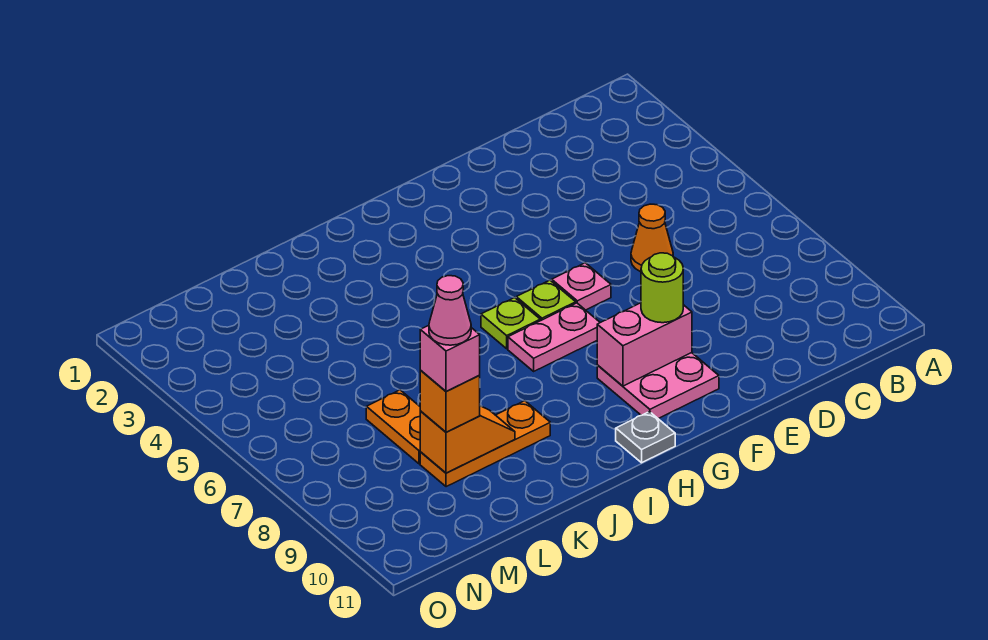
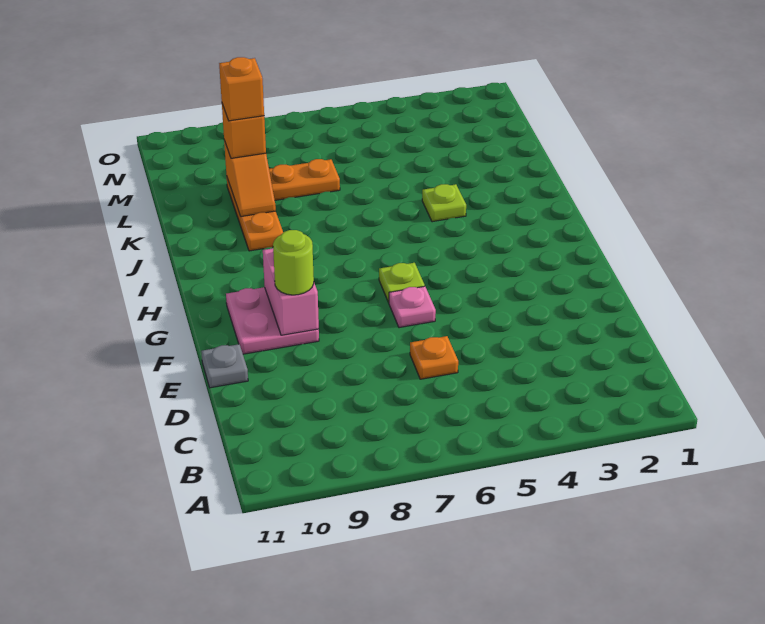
orange cone D6 level 1 -> orange plate D6 level 1
pink plate G7:H7 level 1 -> none
lime plate H6 level 1 -> lime plate J4 level 1
grey plate H11 level 1 -> grey plate E11 level 1
pink brick L9 level 4 -> orange brick L9 level 4
pink cone L9 level 5 -> none

